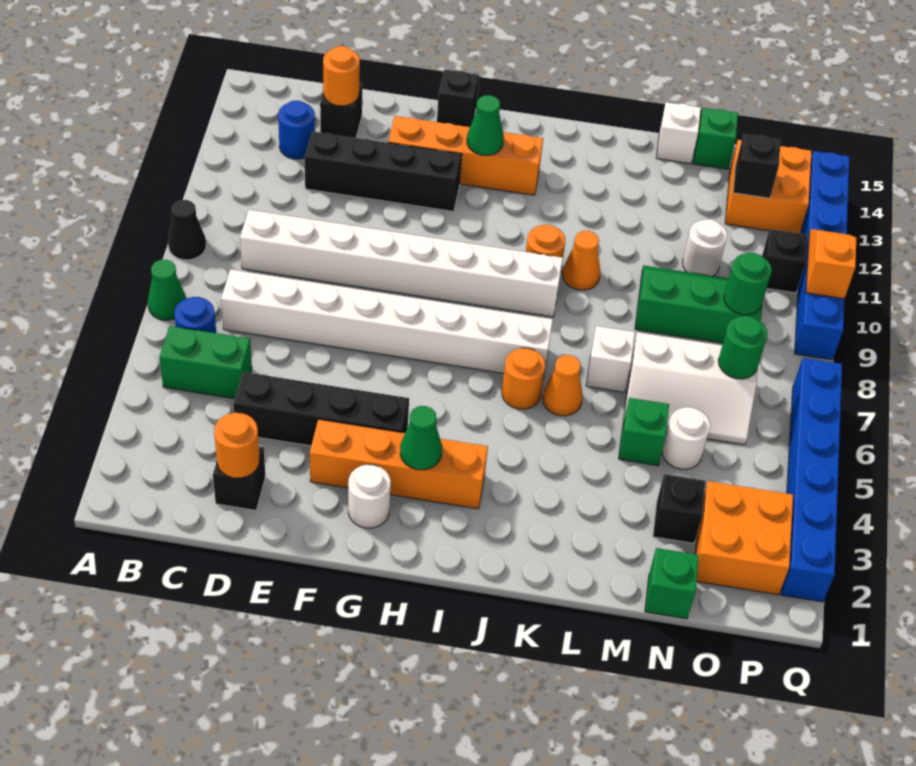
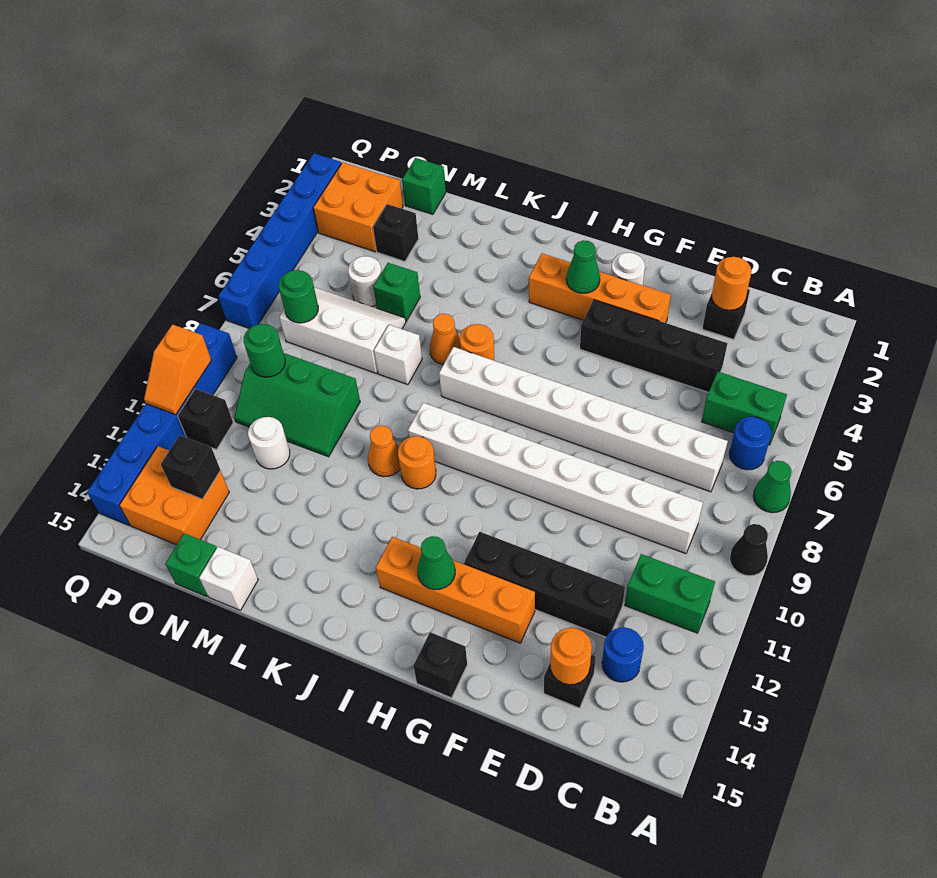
none -> green brick B11:C11 level 1

